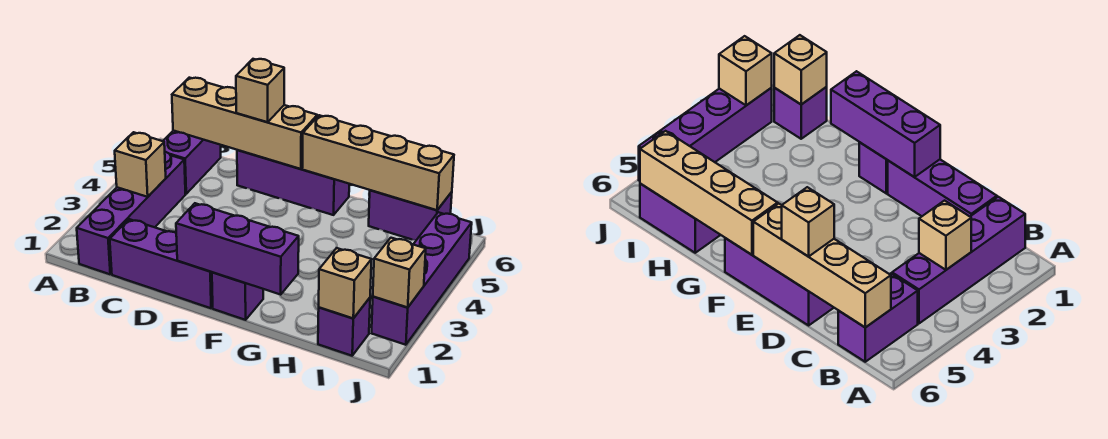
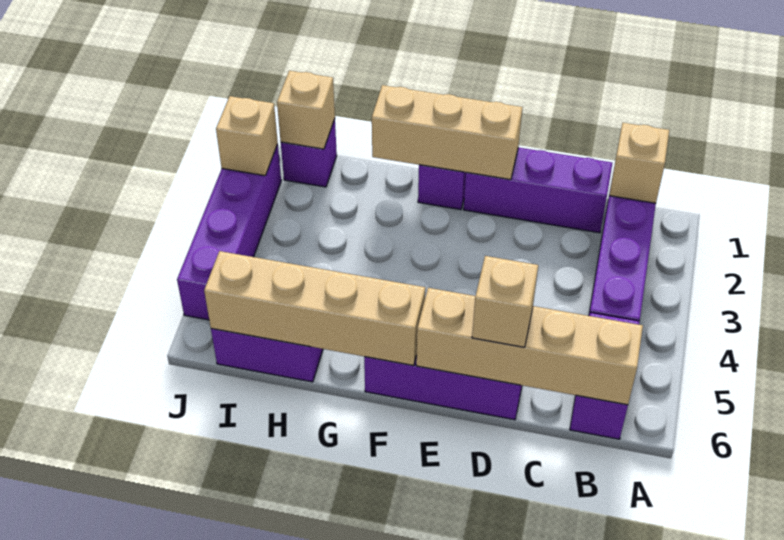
tan brick B3 level 2 -> tan brick B1 level 2
purple brick E1:G1 level 2 -> tan brick E1:G1 level 2

